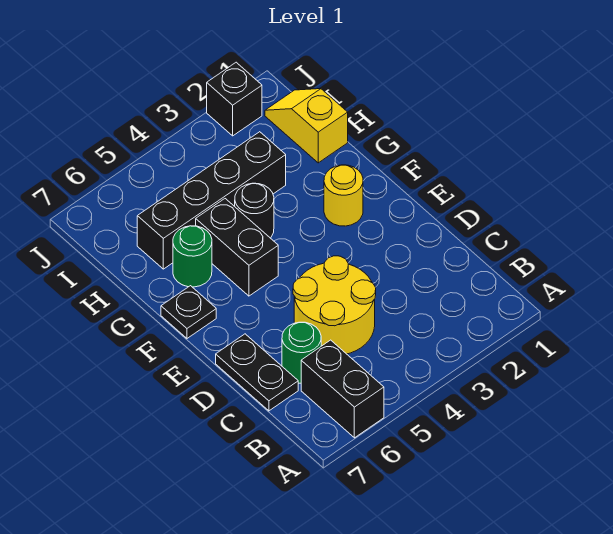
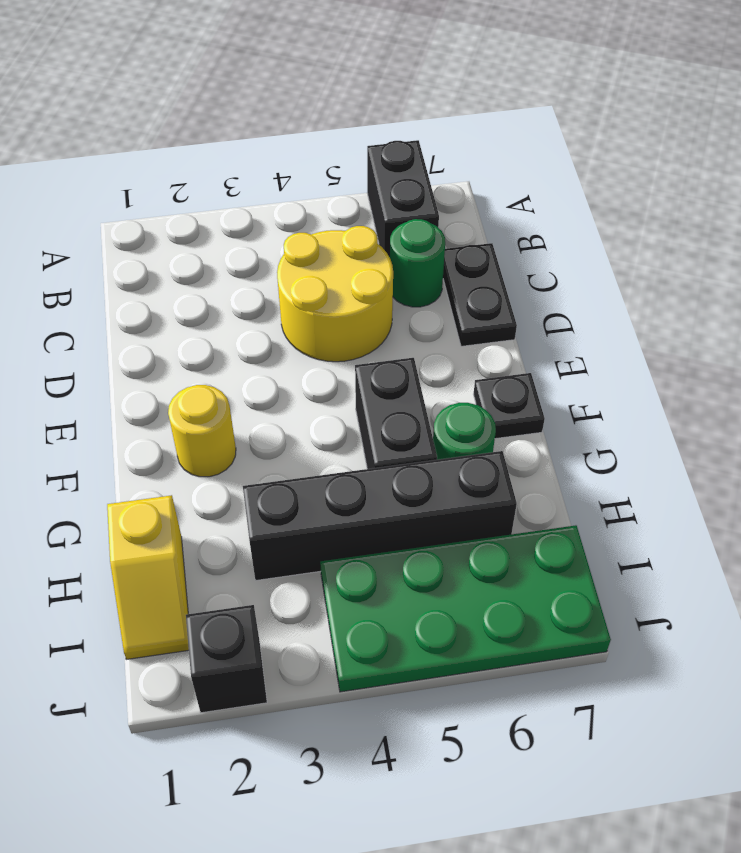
black round brick G4 level 1 -> none
none -> green plate I4:J7 level 1

